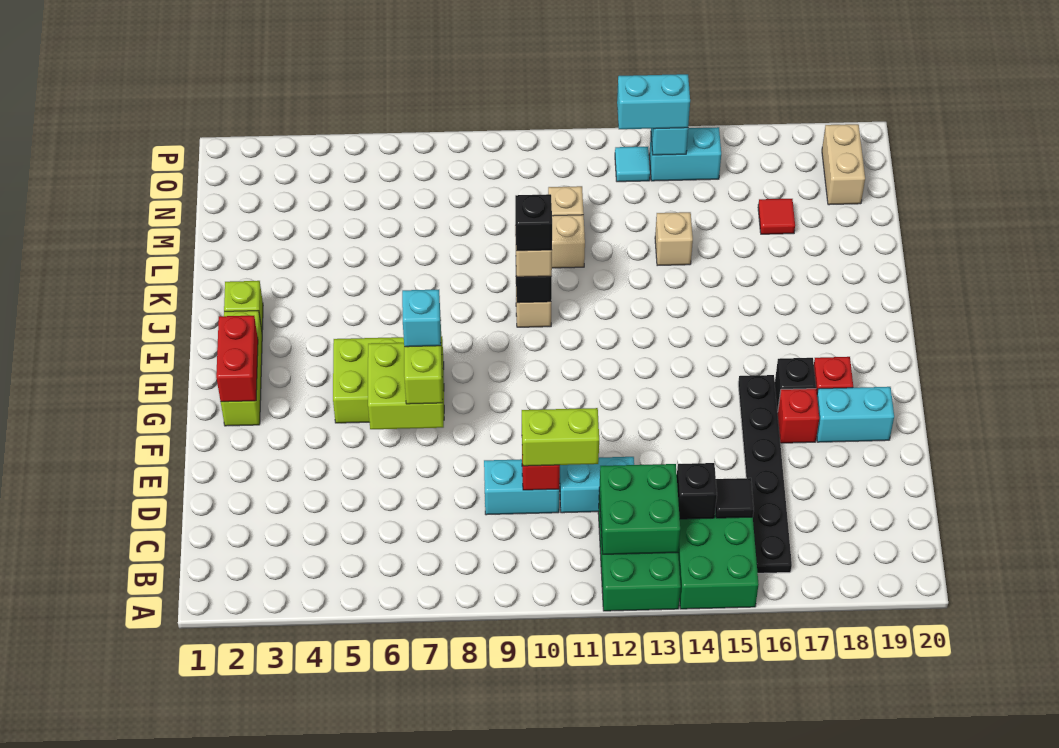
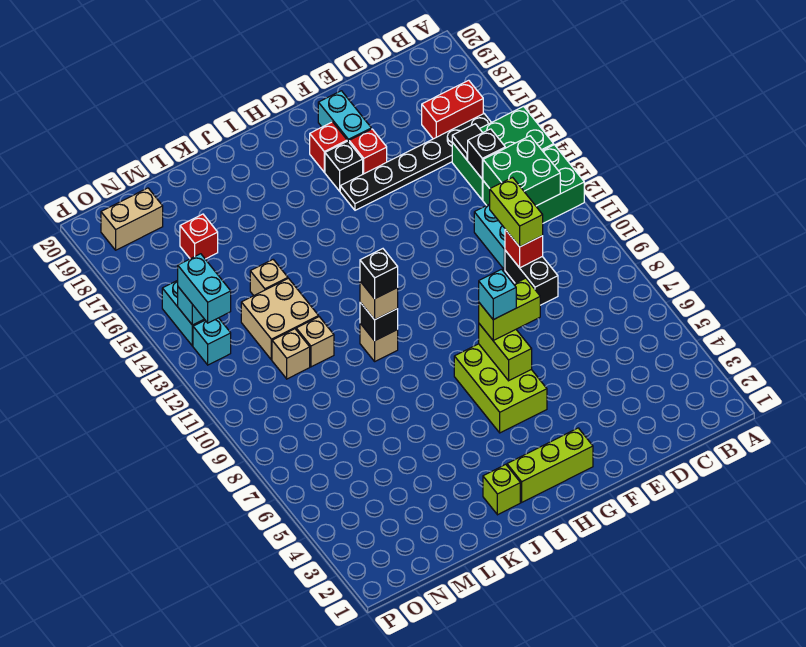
cyan brick D9:D10 level 1 -> black brick D9:D10 level 1
lime brick F6:G7 level 2 -> lime brick G6:G7 level 2
red brick G2:H2 level 2 -> red brick B17:C17 level 1
none -> tan brick L12:M13 level 1
red tile M17 level 1 -> red brick M17 level 1
cyan tile O13 level 1 -> cyan brick O13 level 1

